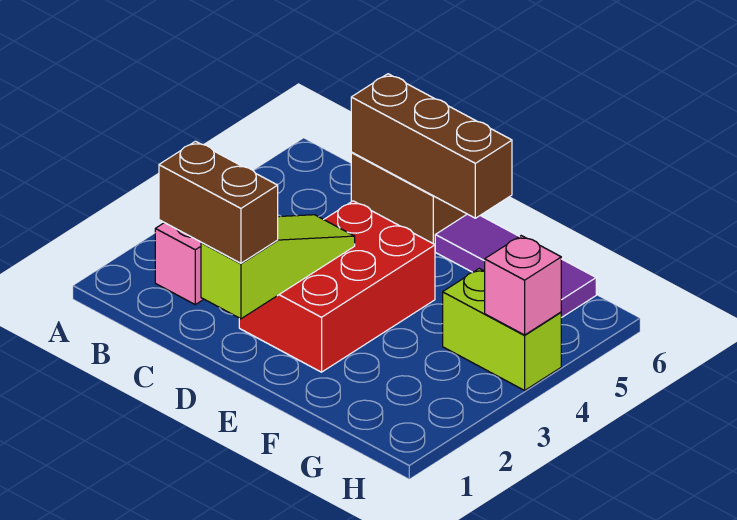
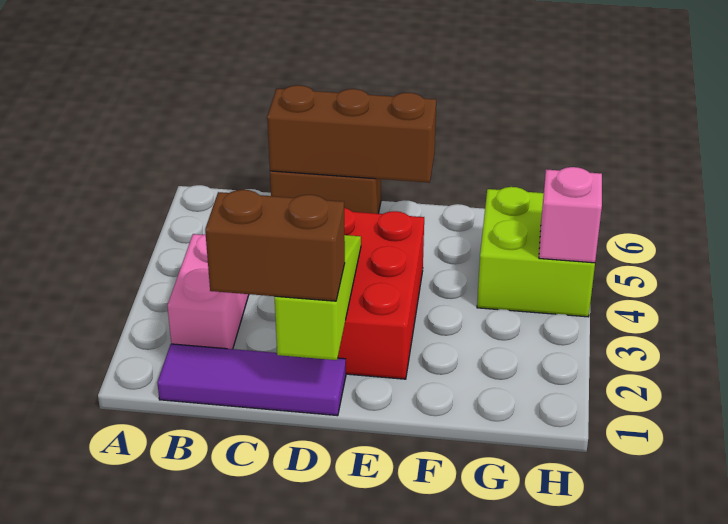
purple tile E6:G6 level 1 -> purple tile B1:D1 level 1
lime brick G4:H4 level 1 -> lime brick G4:H5 level 1

